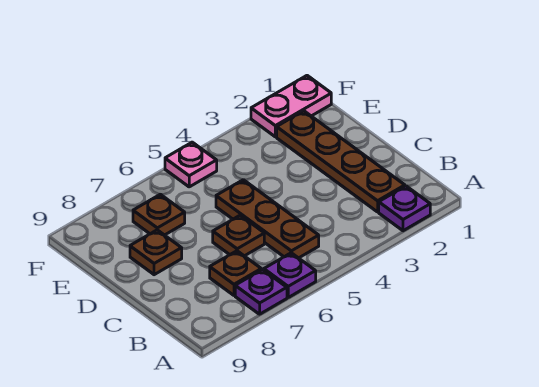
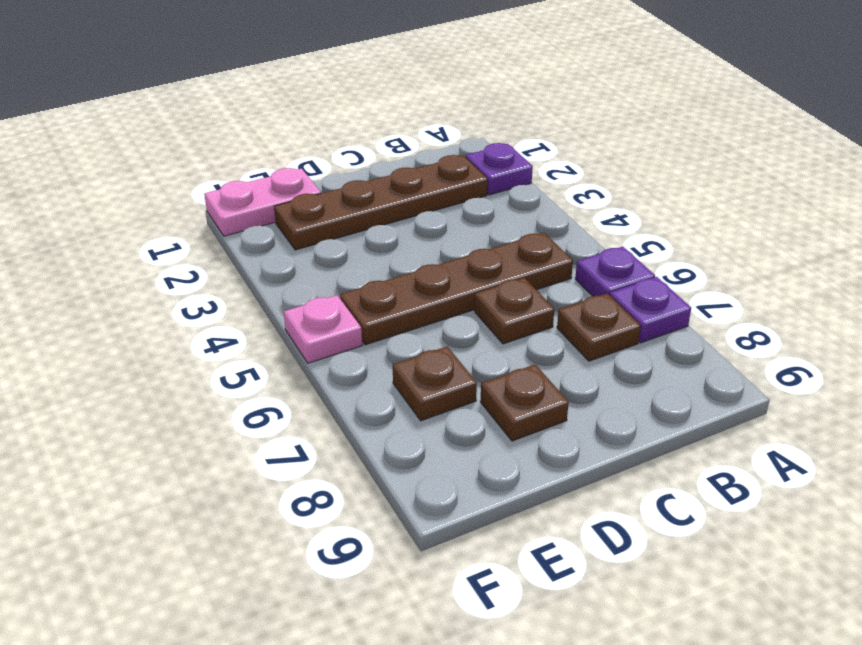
brown plate B5:D5 level 1 -> brown plate B5:E5 level 1
pink plate F1:F2 level 1 -> pink plate E1:F1 level 1

